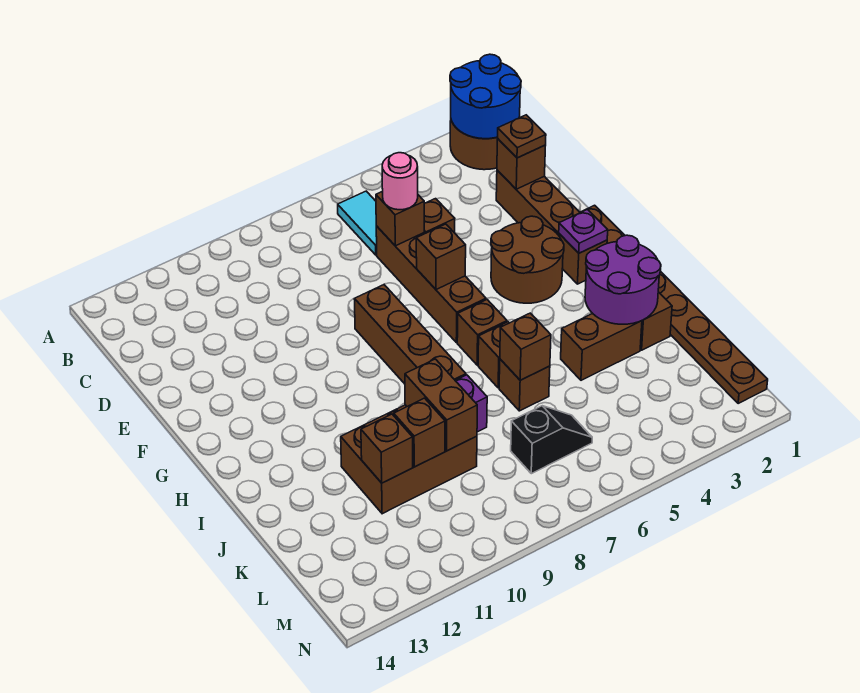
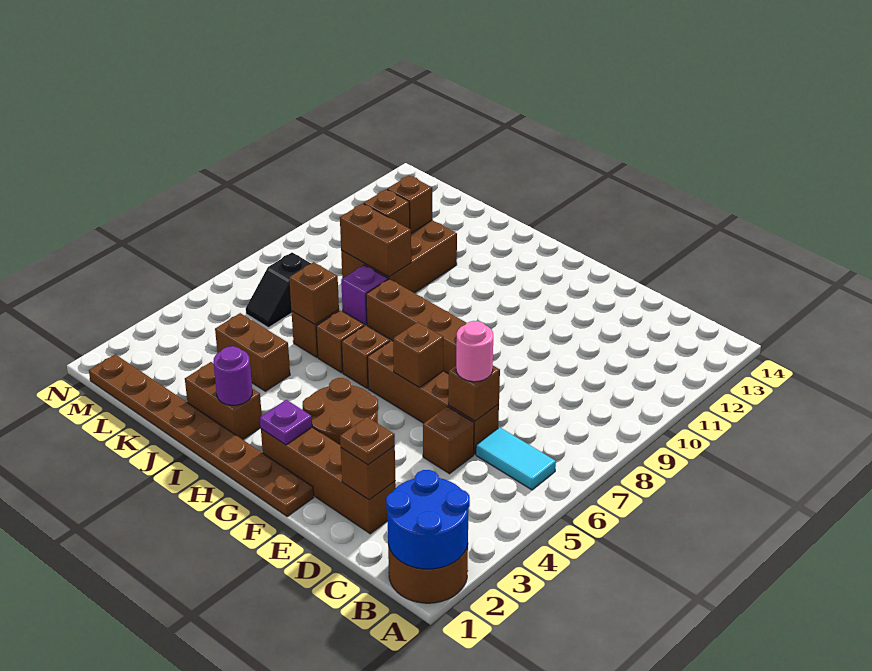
purple round brick I2:J3 level 2 -> purple round brick I2 level 2
brown brick J3:J4 level 1 -> brown brick J4:K4 level 1

